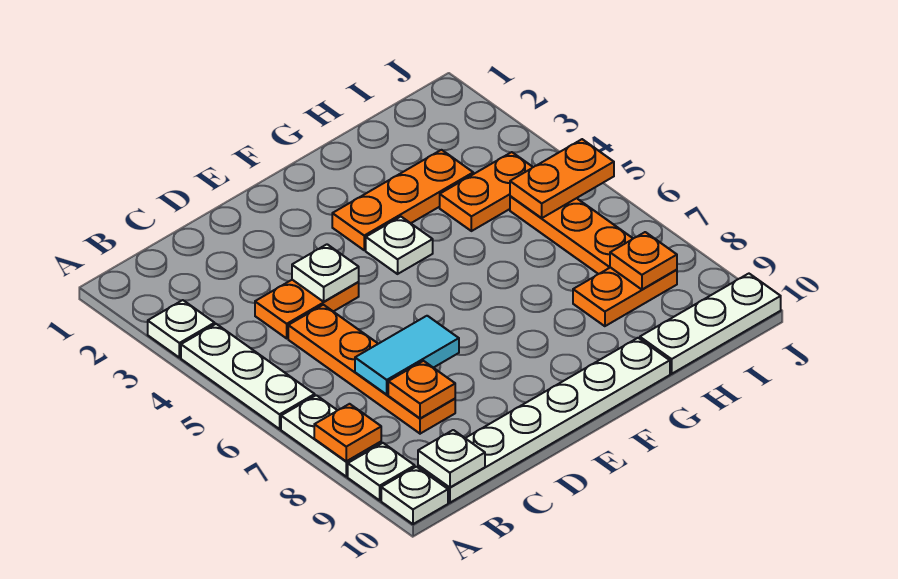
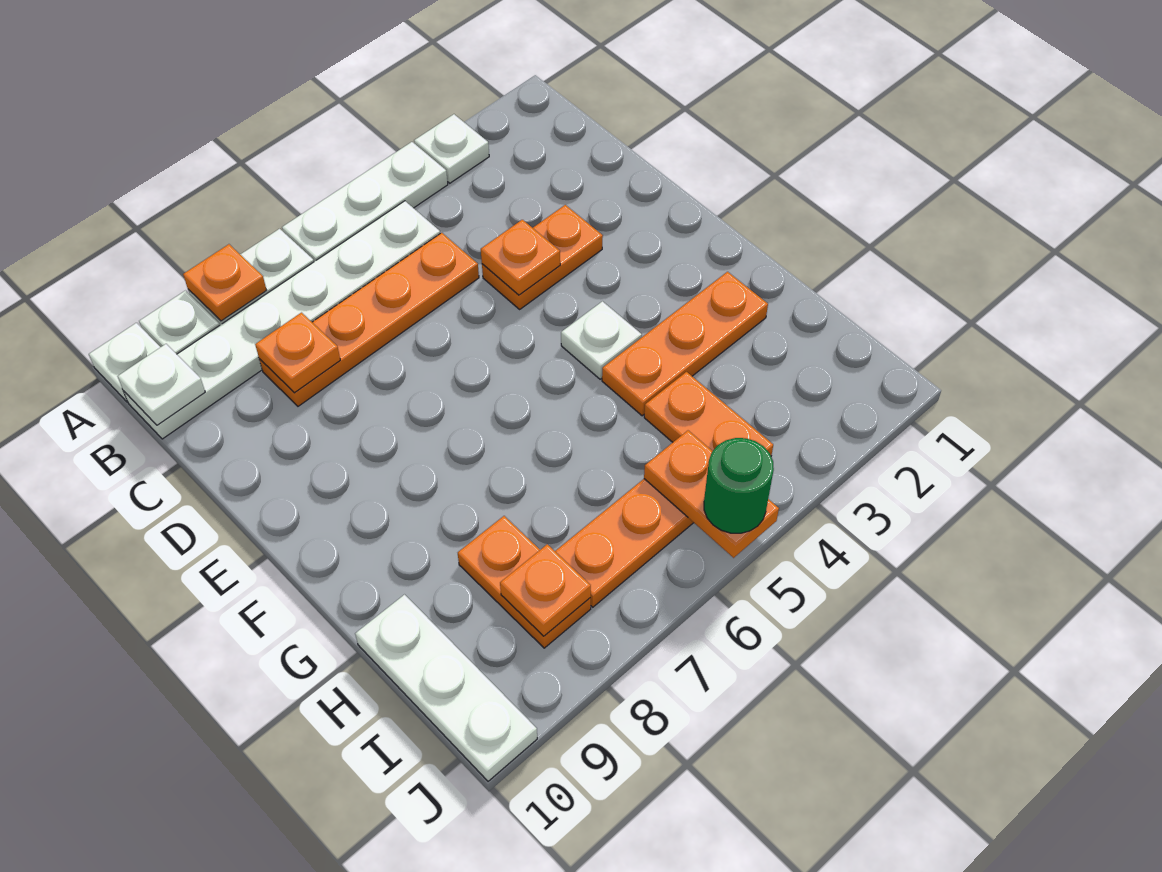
white plate B10:G10 level 1 -> white plate B5:B10 level 1
orange plate C4:D4 level 1 -> orange plate D3:D4 level 1
cyan tile C7:D7 level 2 -> none
white plate D4 level 2 -> orange plate D4 level 2
orange plate F3:H3 level 1 -> orange plate G2:G4 level 1
none -> green round brick J5 level 3

